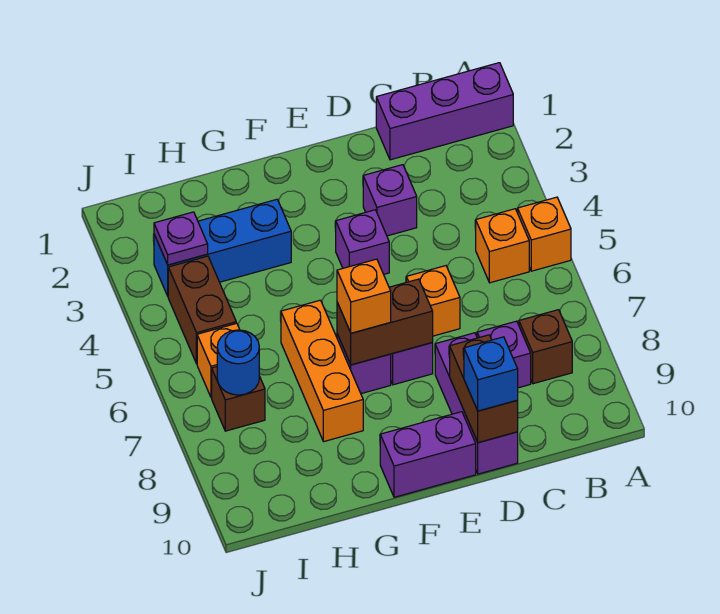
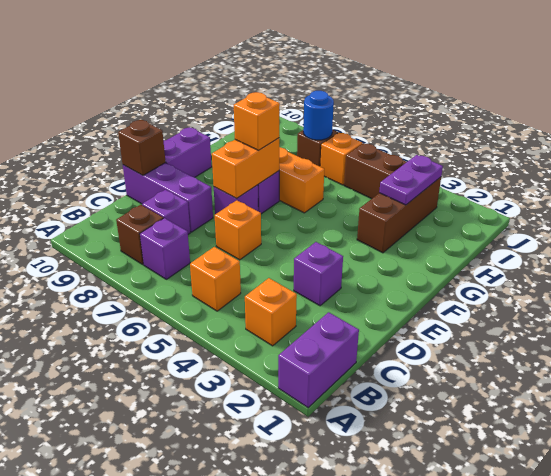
purple brick A1:C1 level 1 -> purple brick A1:B1 level 1
orange brick A5 level 1 -> orange brick B3 level 1
brown brick D9:D10 level 2 -> brown brick D10 level 2
blue brick D10 level 3 -> none
purple brick E4 level 1 -> purple brick B7 level 1
brown brick E7:F7 level 2 -> orange brick E7:F7 level 2
blue brick G3:I3 level 1 -> brown brick G3:I3 level 1
purple plate I3 level 2 -> purple plate H3:I3 level 2

